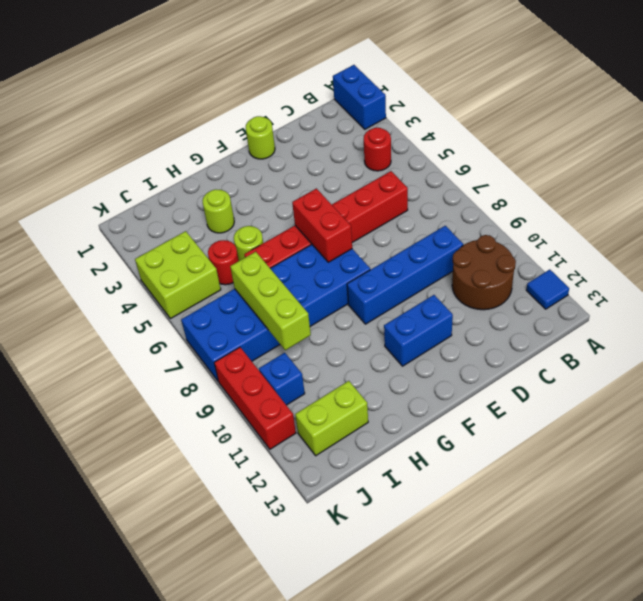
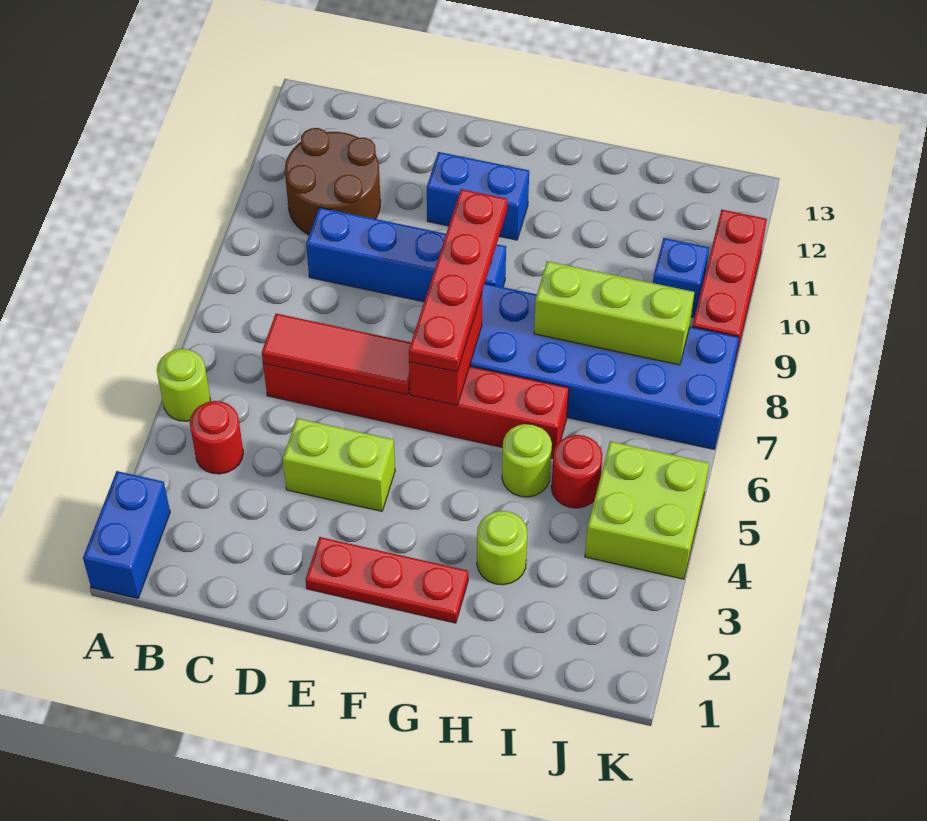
blue tile A12 level 1 -> none
none -> red tile C6:E6 level 2
lime round brick E1 level 1 -> lime round brick A5 level 1
none -> red plate E2:G2 level 1
none -> red plate F6:F9 level 3
lime brick I7:I9 level 2 -> lime brick H8:J8 level 2
lime brick I12:J12 level 1 -> lime brick D4:E4 level 1

